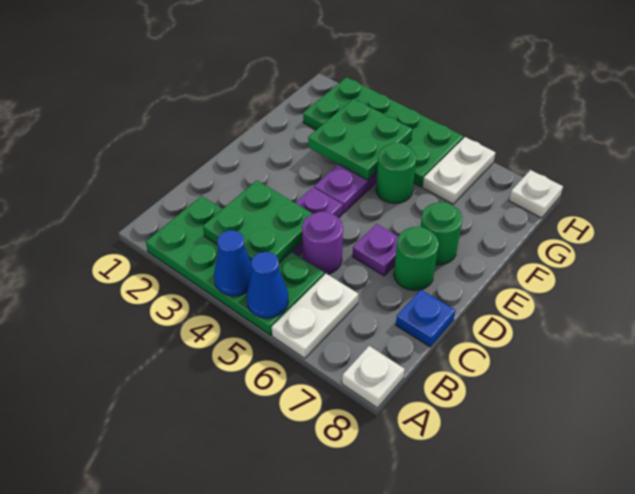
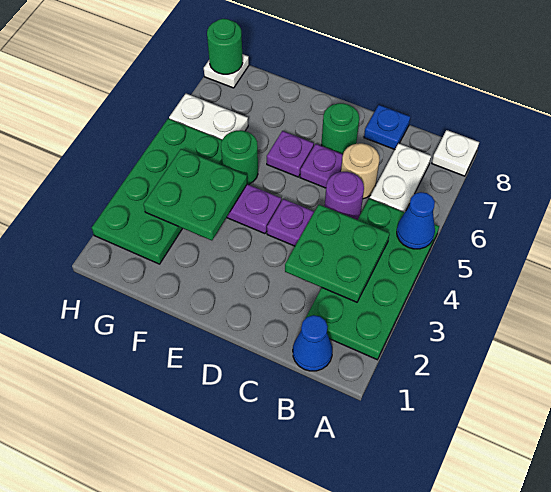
blue cone A4 level 2 -> blue cone B1 level 1
white plate A6:B6 level 1 -> white plate B6:B7 level 1
none -> tan round brick C6 level 1
none -> purple plate E6 level 1
green round brick E7 level 1 -> green round brick H8 level 2

